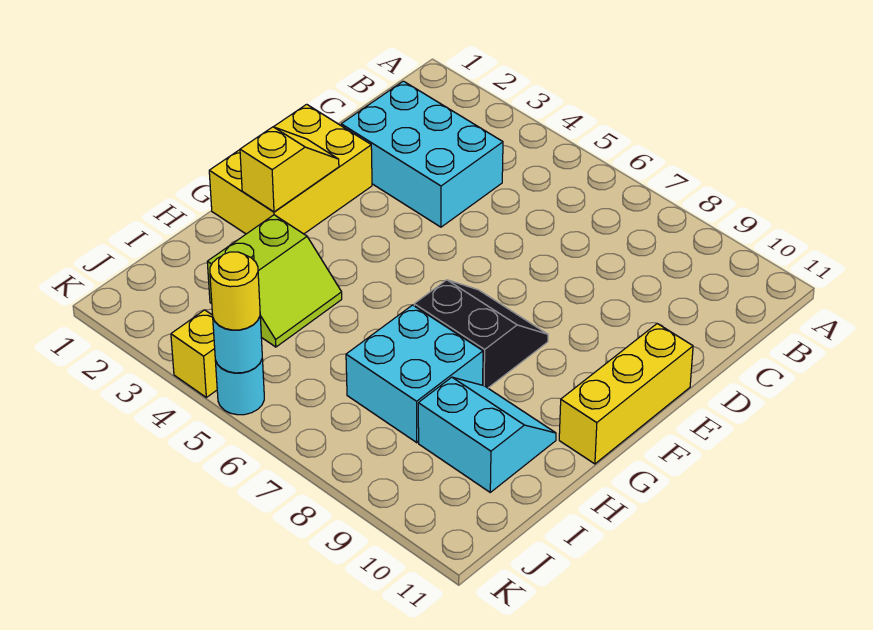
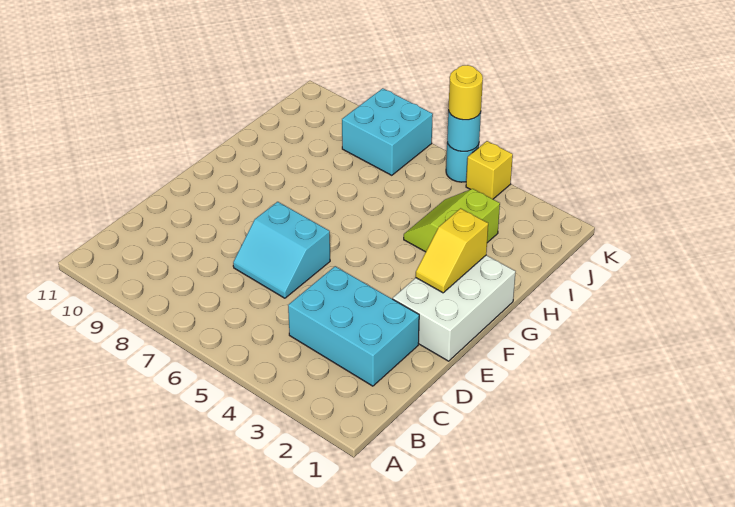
yellow brick E1:G2 level 1 -> white brick E1:G2 level 1
yellow brick E11:G11 level 1 -> none
black slope F7:G8 level 1 top G -> none
cyan brick H7:I8 level 1 -> cyan brick J7:K8 level 1
cyan slope H9:I10 level 1 top I -> cyan slope D6:E7 level 1 top E

